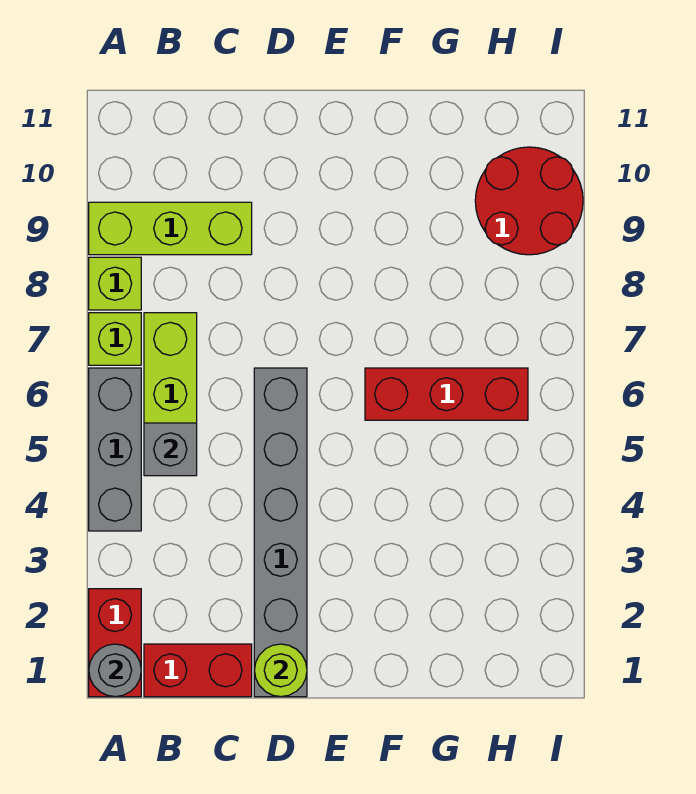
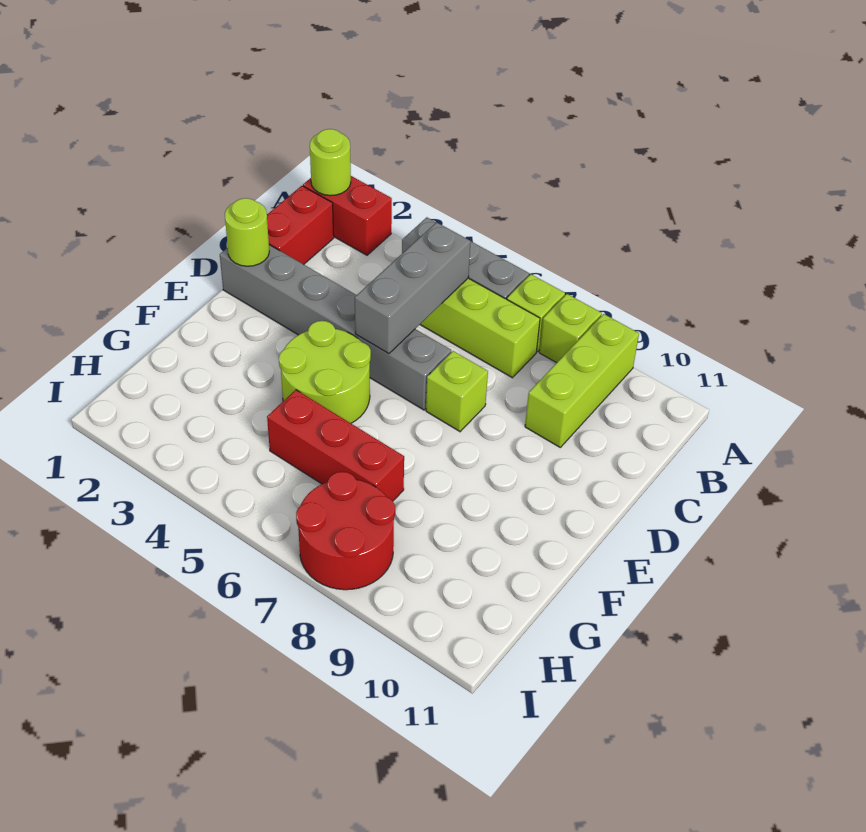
grey round brick A1 level 2 -> lime round brick A1 level 2
grey brick B5 level 2 -> grey brick B5:D5 level 2
none -> lime brick D7 level 1
none -> lime round brick E4:F5 level 1
red brick F6:H6 level 1 -> red brick G5:G7 level 1
red round brick H9:I10 level 1 -> red round brick H7:I8 level 1

